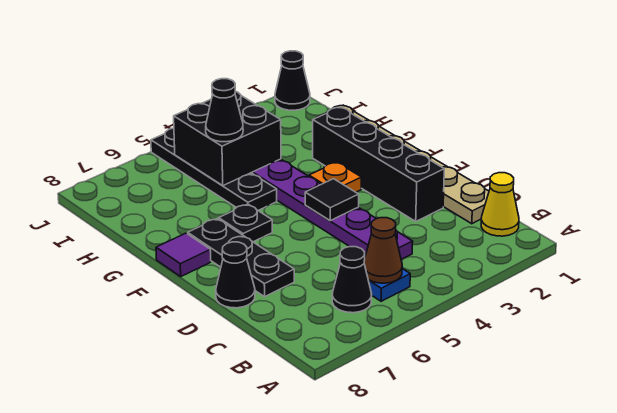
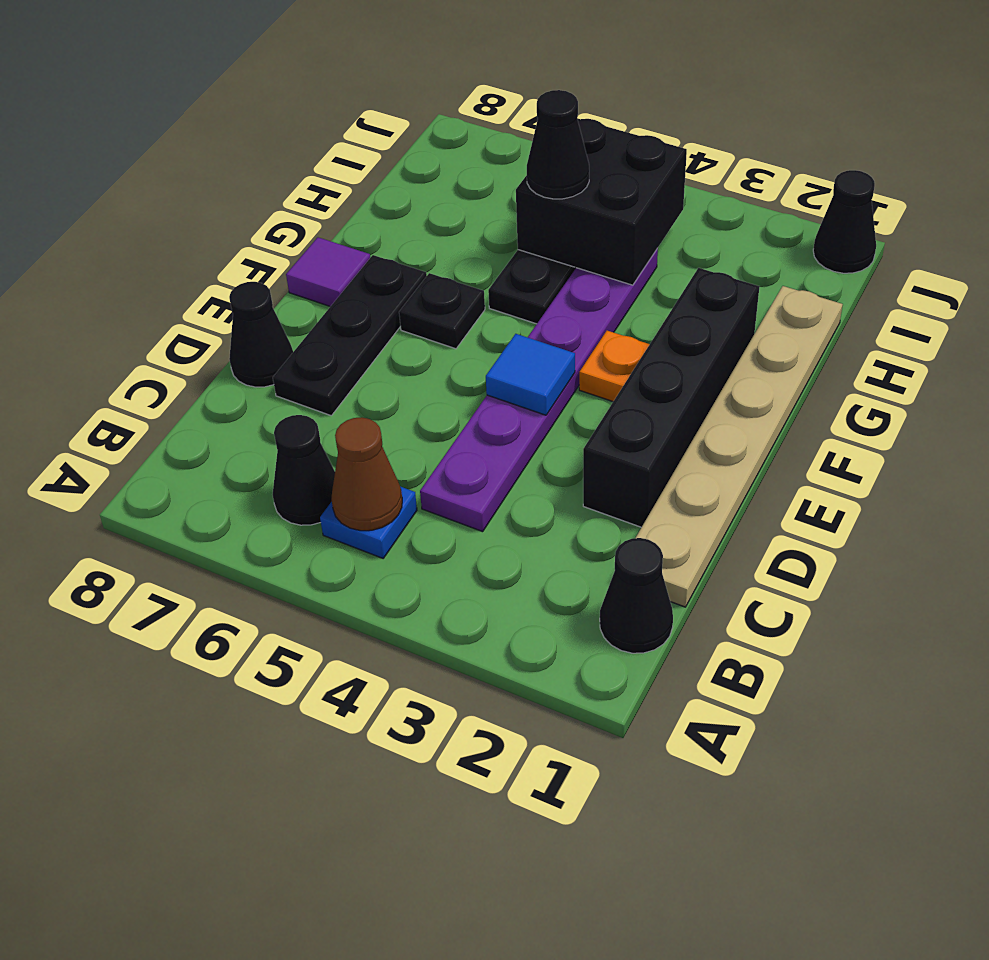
yellow cone B1 level 1 -> black cone B1 level 1
black tile E4 level 2 -> blue tile E4 level 2

